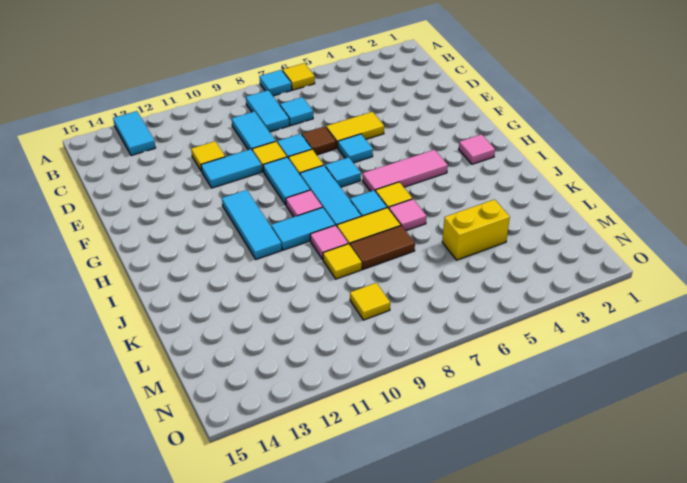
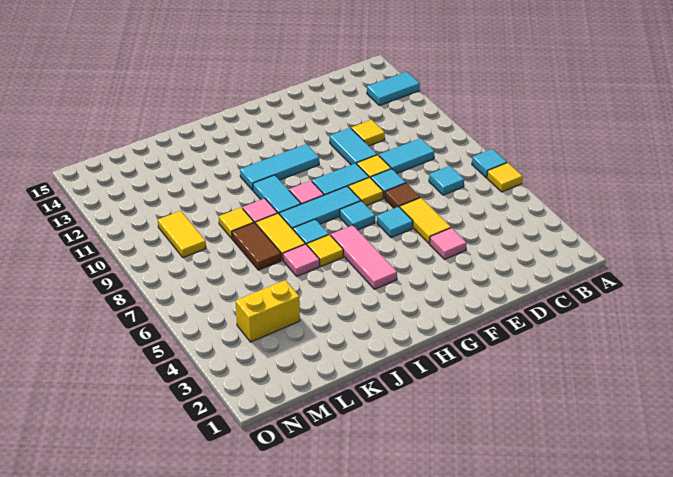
cyan tile B8:C8 level 1 -> none
pink tile H2 level 1 -> pink tile E4 level 1
yellow brick L4:L5 level 1 -> yellow brick L4:M4 level 1
yellow tile M9 level 1 -> yellow tile M9:M10 level 1

